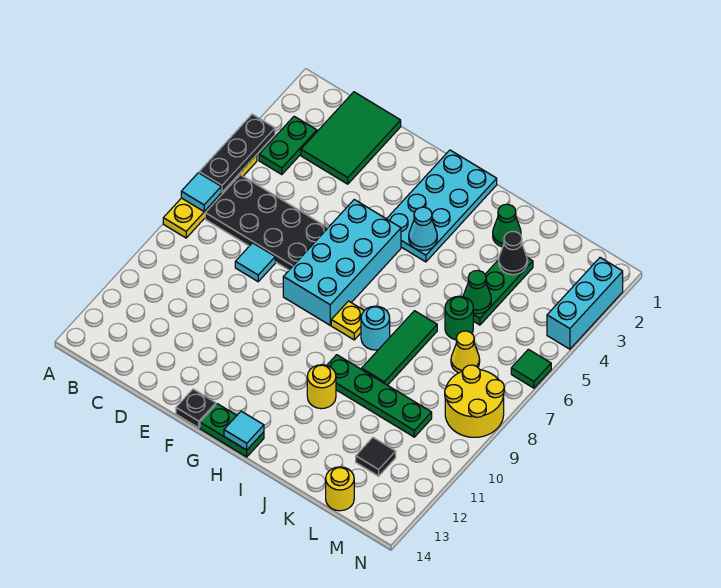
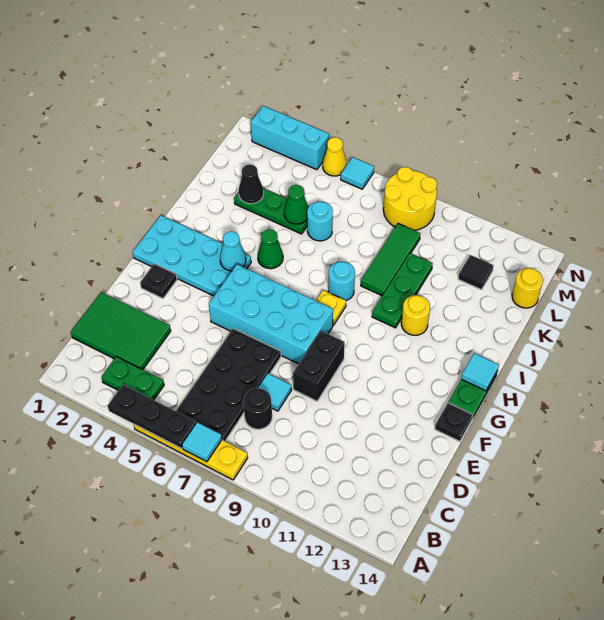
none -> black round brick C8 level 1
none -> black brick E9:F9 level 1
none -> black plate F2 level 1
green plate I10:L10 level 1 -> green plate I10:K10 level 1
green cone J2 level 1 -> green cone I5 level 1
green tile J7:J9 level 1 -> green tile J9:L9 level 1
green round brick K6 level 1 -> cyan round brick K6 level 1
yellow cone L7 level 1 -> yellow cone N5 level 1
green tile N6 level 1 -> cyan tile N6 level 1

